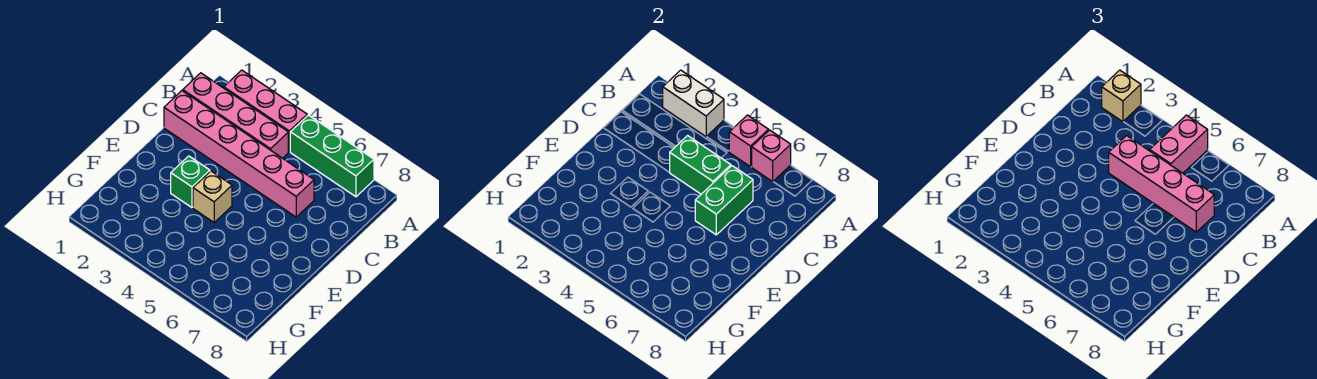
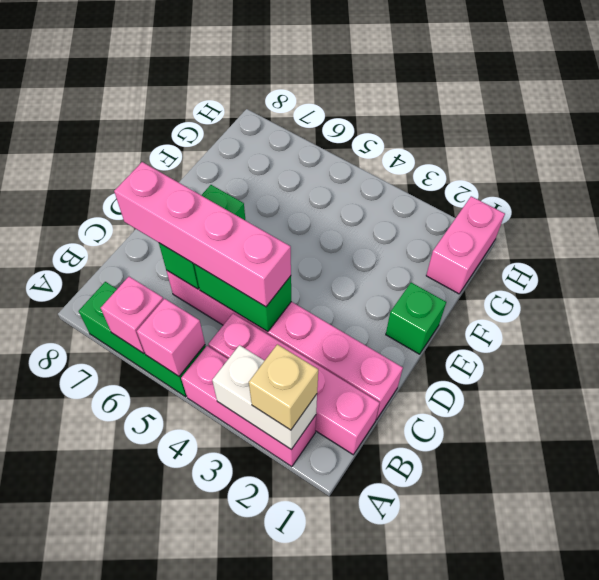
pink brick A5:B5 level 3 -> pink brick G1:H1 level 1
green brick E3 level 1 -> green brick E1 level 1
tan brick E4 level 1 -> none

